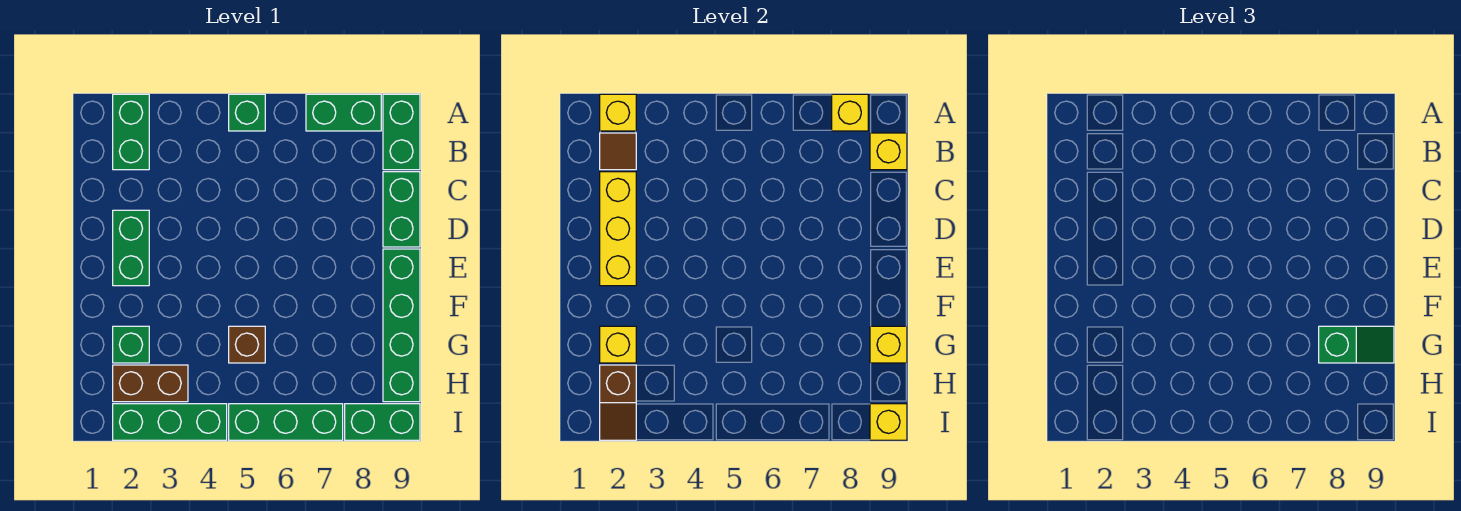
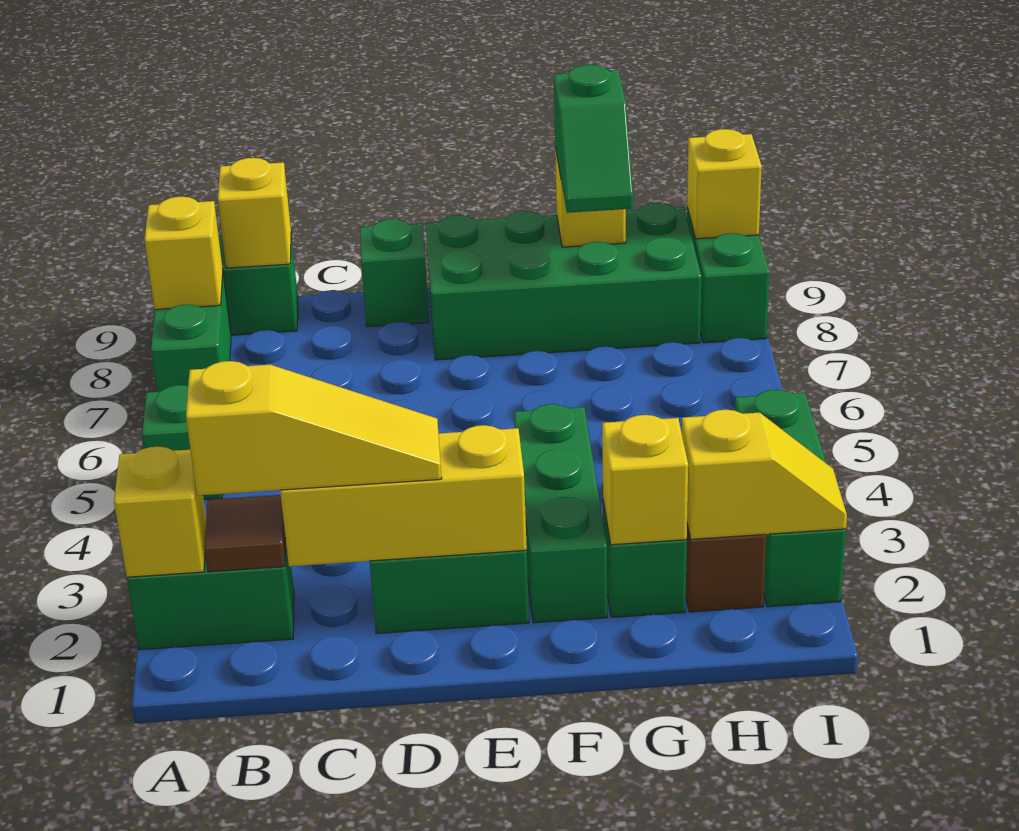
none -> yellow slope B2:D2 level 3 top B
green brick C9:D9 level 1 -> green brick D9 level 1
green brick E9:H9 level 1 -> green brick E8:H9 level 1
brown brick G5 level 1 -> none
green slope G8:G9 level 3 top 8 -> green slope G8:G9 level 3 top 9
brown slope H2:I2 level 2 top H -> yellow slope H2:I2 level 2 top H
green brick I5:I7 level 1 -> green brick F2:F4 level 1

